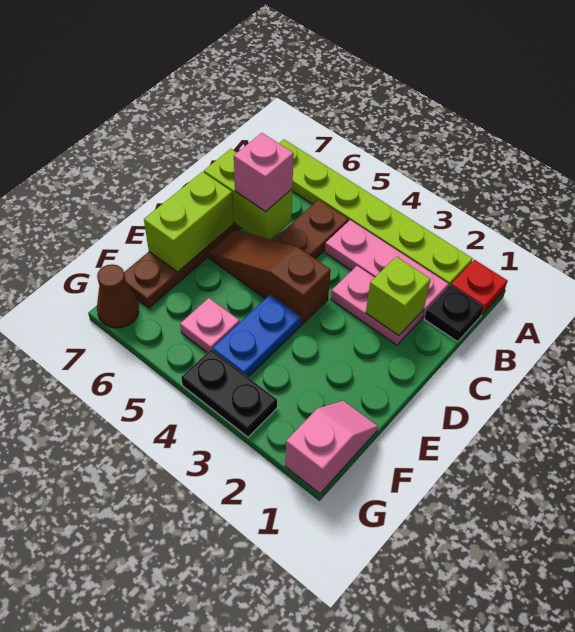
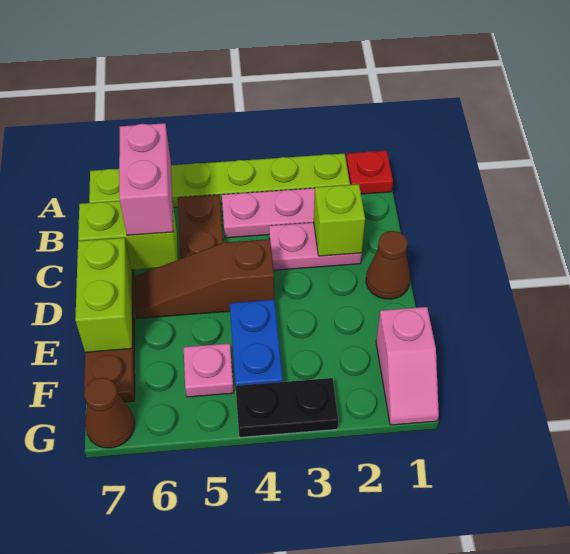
black plate B1 level 1 -> none
pink brick C6 level 3 -> pink brick B6:C6 level 3
none -> brown cone D1 level 1
pink slope F1:G1 level 1 top G -> pink slope F1:G1 level 1 top F

